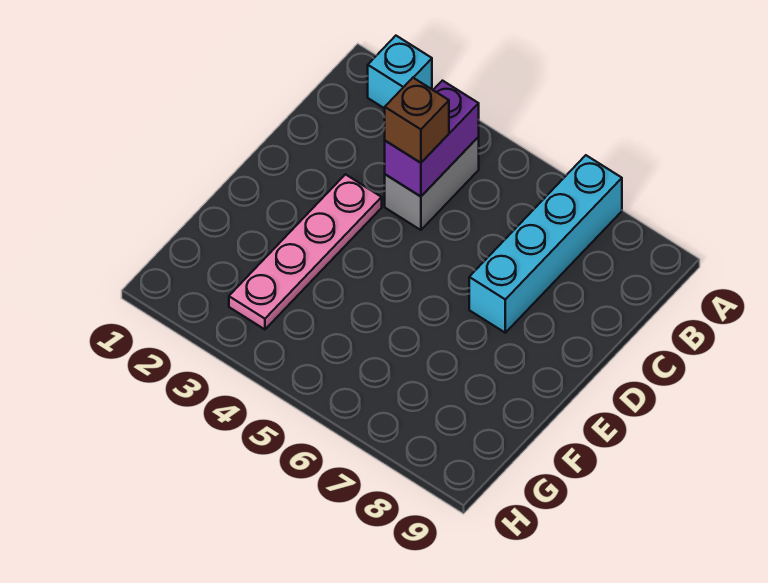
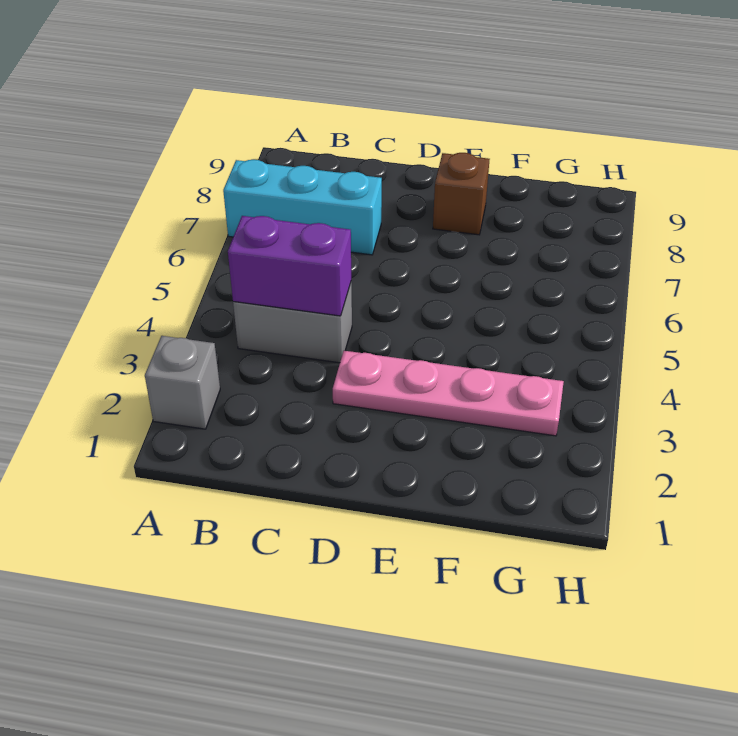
cyan brick A2 level 1 -> grey brick A2 level 1
cyan brick A7:D7 level 1 -> cyan brick A7:C7 level 1
brown brick C4 level 3 -> brown brick E8 level 1

